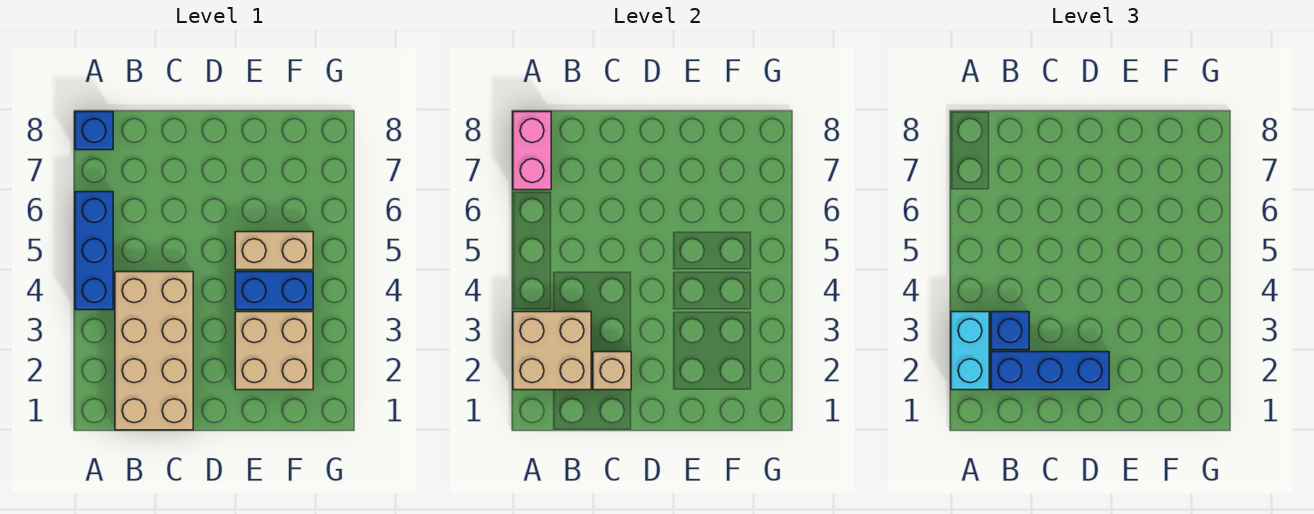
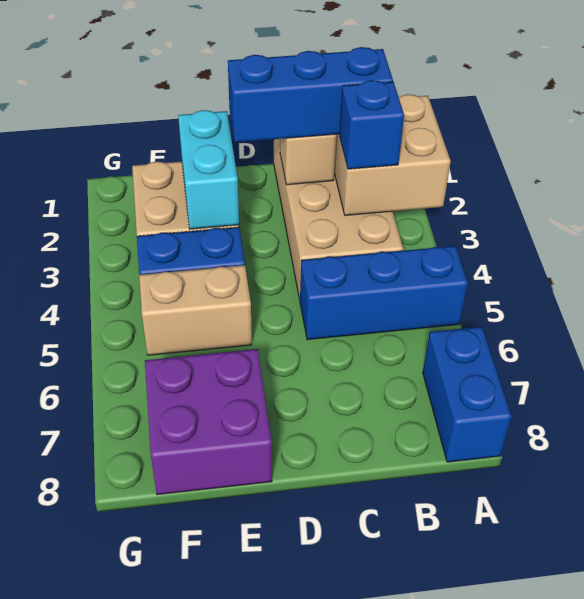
cyan brick A2:A3 level 3 -> cyan brick E2:E3 level 2
blue brick A4:A6 level 1 -> blue brick A5:C5 level 1
pink brick A7:A8 level 2 -> none
blue brick A8 level 1 -> blue brick A7:A8 level 1
none -> purple brick E7:F8 level 1

